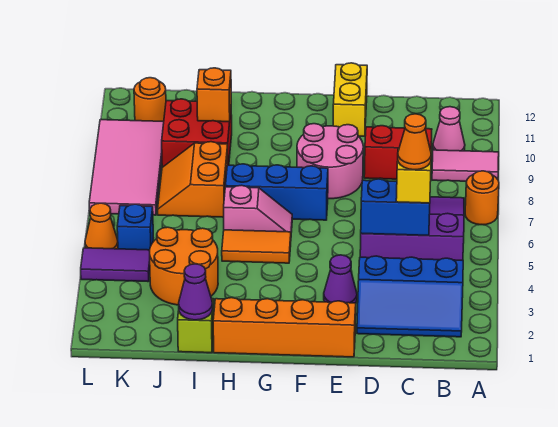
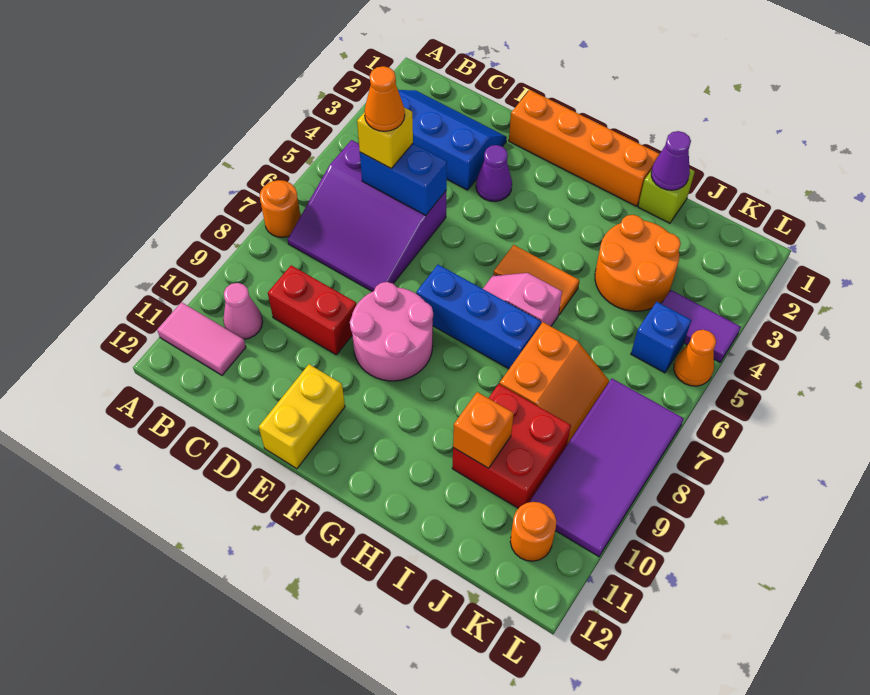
pink tile A9:B9 level 1 -> pink tile A11:B11 level 1
pink tile K7:L10 level 1 -> purple tile K7:L10 level 1

